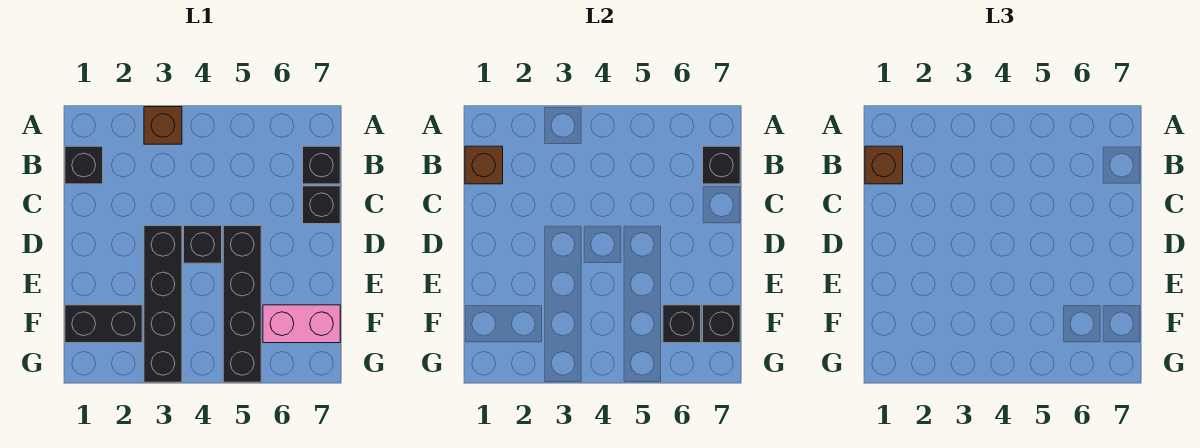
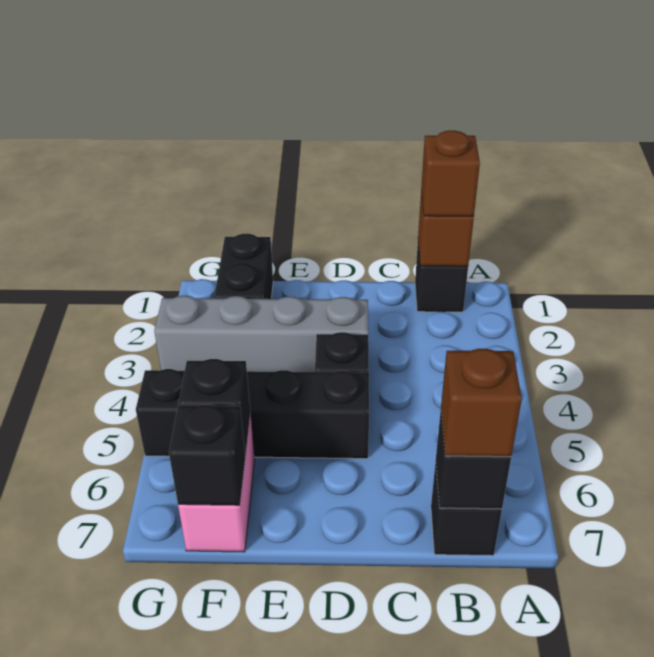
brown brick A3 level 1 -> brown brick B7 level 3
black brick C7 level 1 -> none
black brick D3:G3 level 1 -> grey brick D3:G3 level 1

